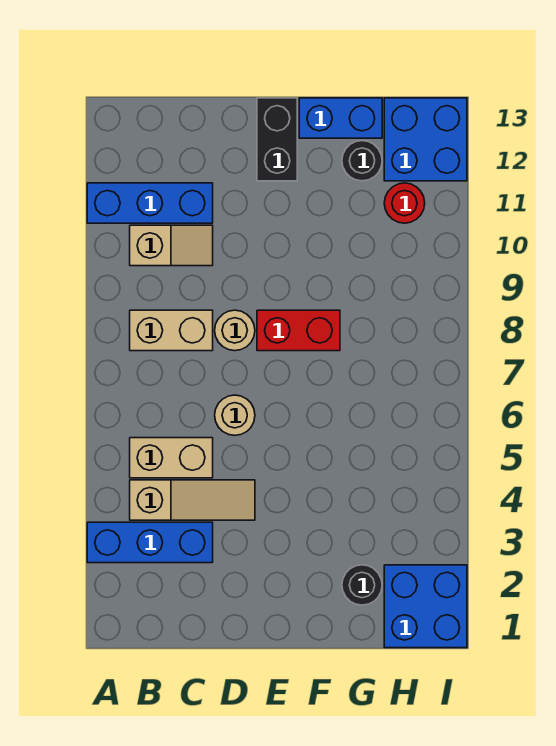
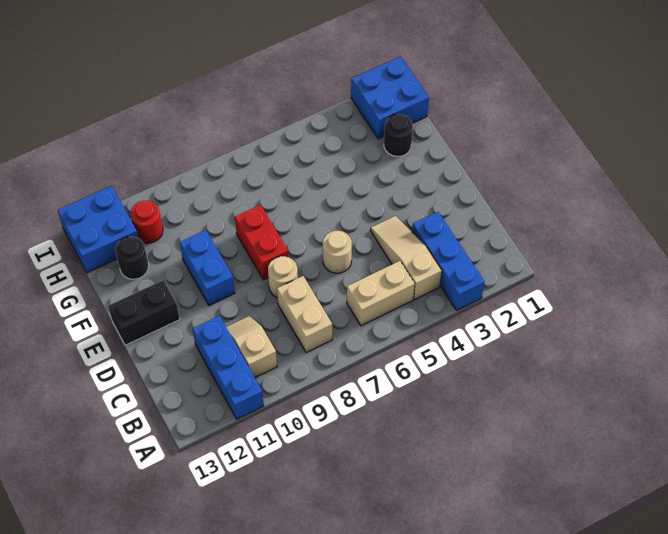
tan brick B5:C5 level 1 -> tan brick B5:B6 level 1
blue brick F13:G13 level 1 -> blue brick E10:F10 level 1

